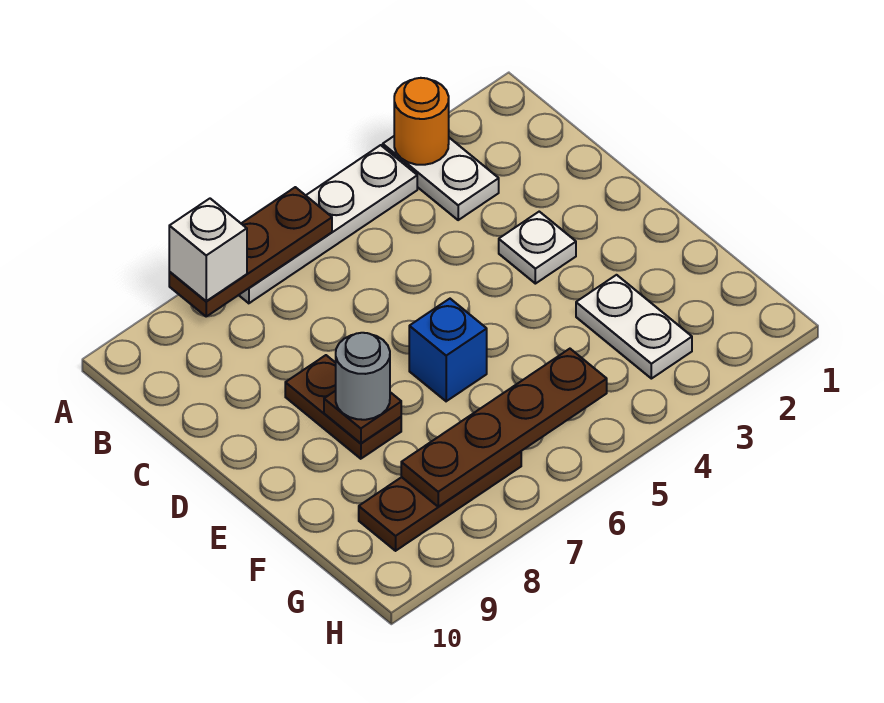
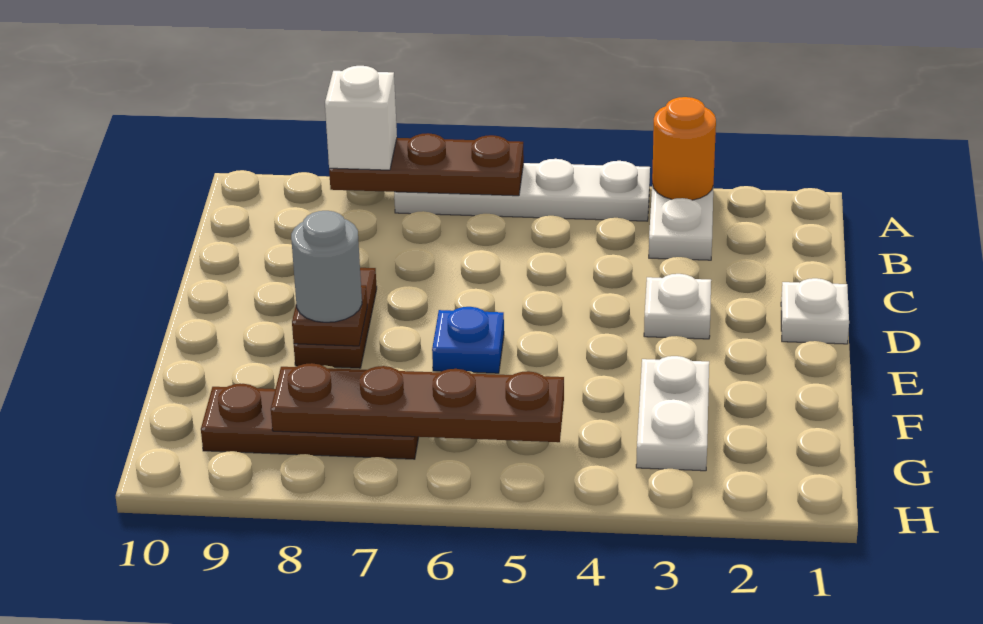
none -> white plate D1 level 1
blue brick E6 level 1 -> blue plate E6 level 1

